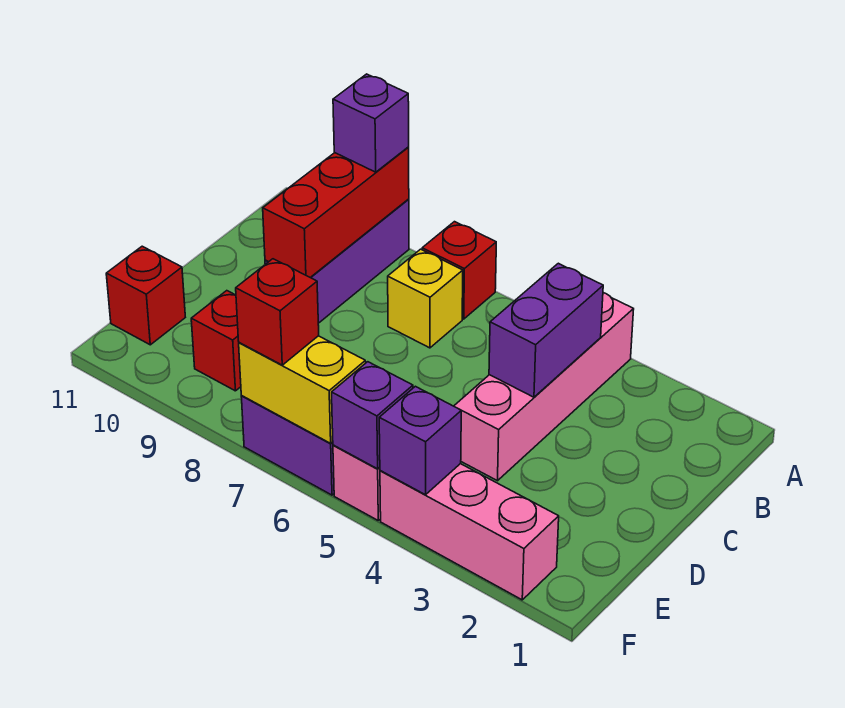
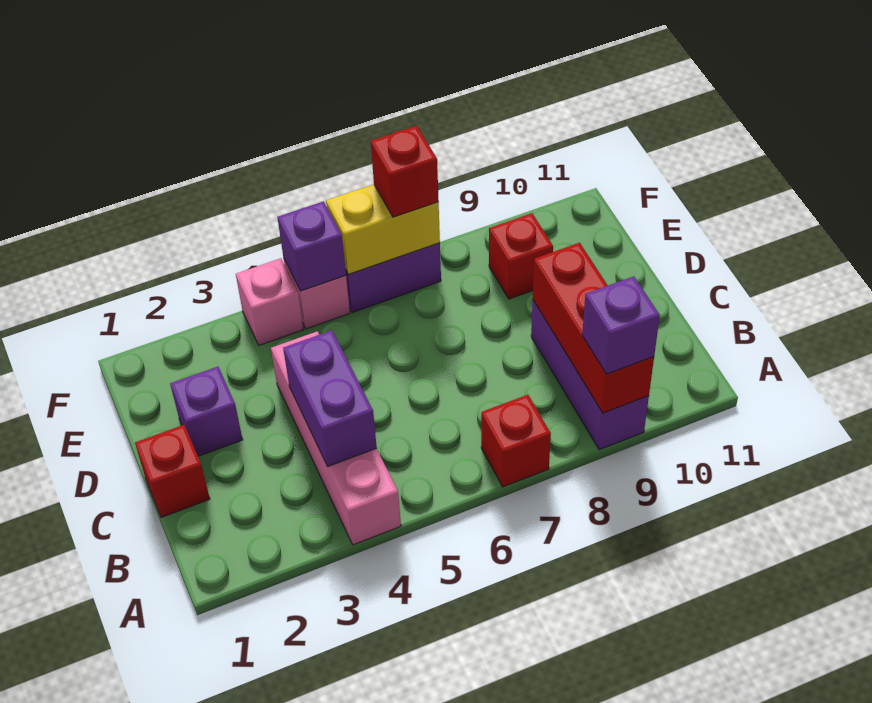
yellow brick B7 level 1 -> none
red brick E11 level 1 -> red brick C1 level 1
pink brick F2:F4 level 1 -> pink brick F4 level 1
purple brick F4 level 2 -> purple brick D2 level 1

